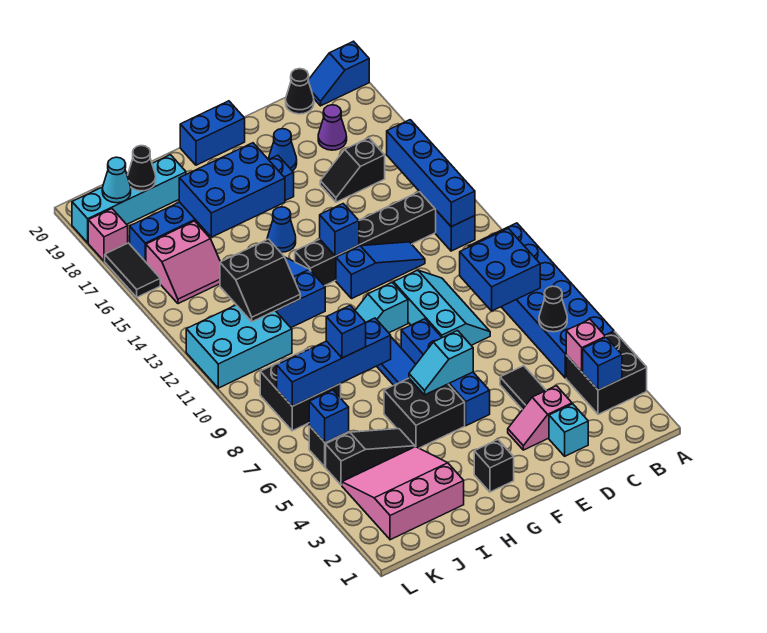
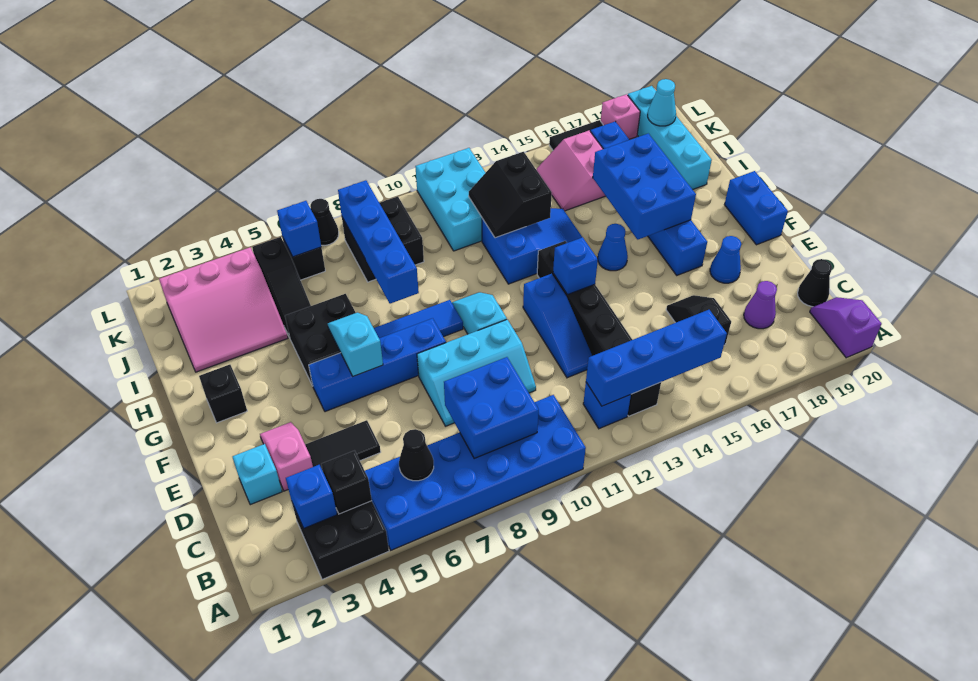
blue slope A20:B20 level 1 top A -> purple slope A20:B20 level 1 top A
pink brick B4 level 2 -> black brick B4 level 2
pink slope I2:K4 level 1 top 2 -> pink slope I2:K4 level 1 top K
blue brick I8 level 3 -> none
black cone J19 level 2 -> black cone L7 level 1

